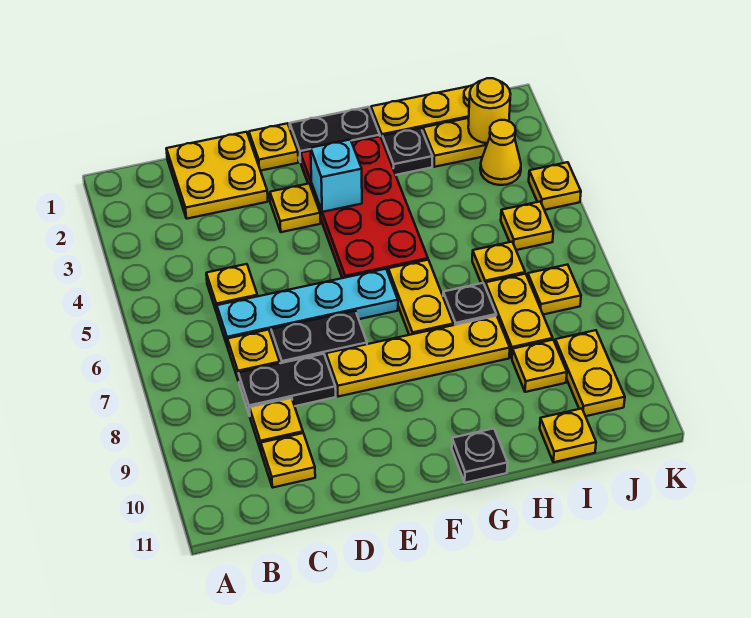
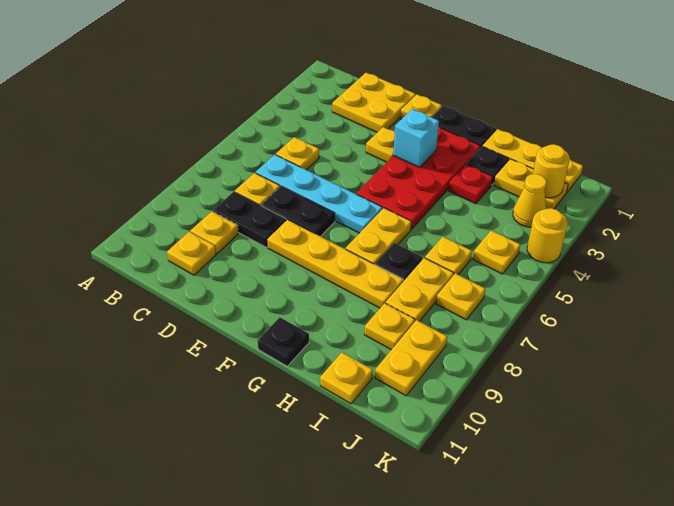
none -> red plate H3 level 1
yellow plate K4 level 1 -> yellow round brick K4 level 1

